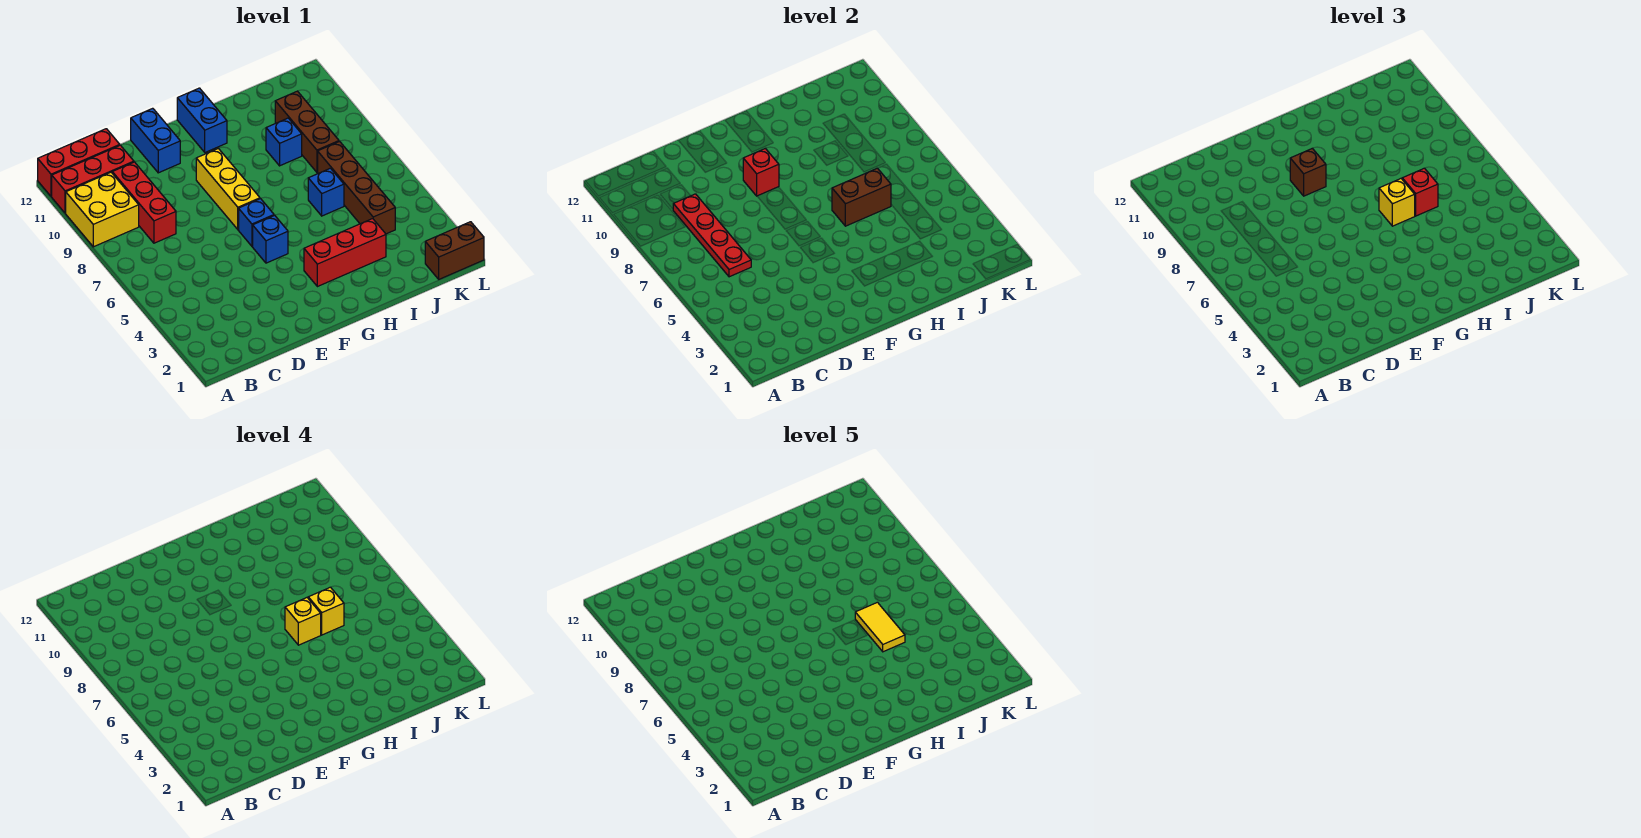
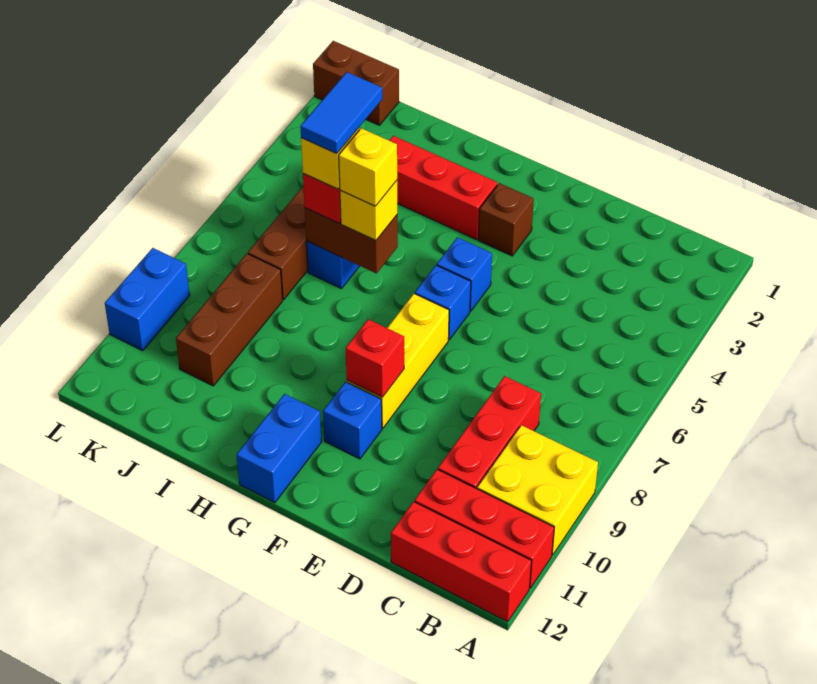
red plate C6:C9 level 2 -> none
blue brick E11:E12 level 1 -> blue brick L9:L10 level 1
brown brick F9 level 3 -> brown brick F3 level 1
yellow tile I5:I6 level 5 -> blue tile I5:I6 level 5
blue brick I9 level 1 -> blue brick F10 level 1

